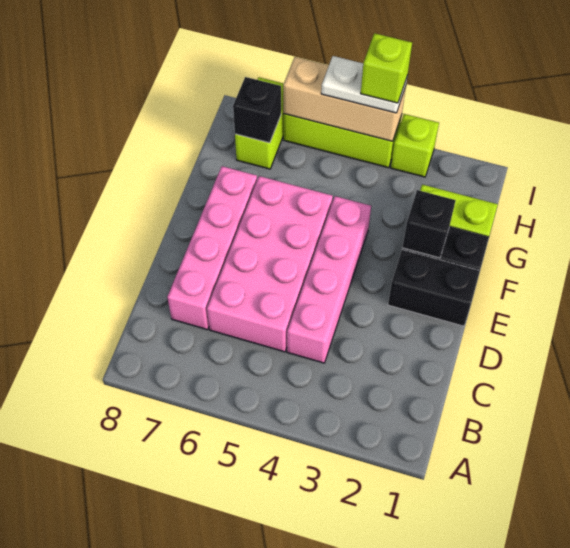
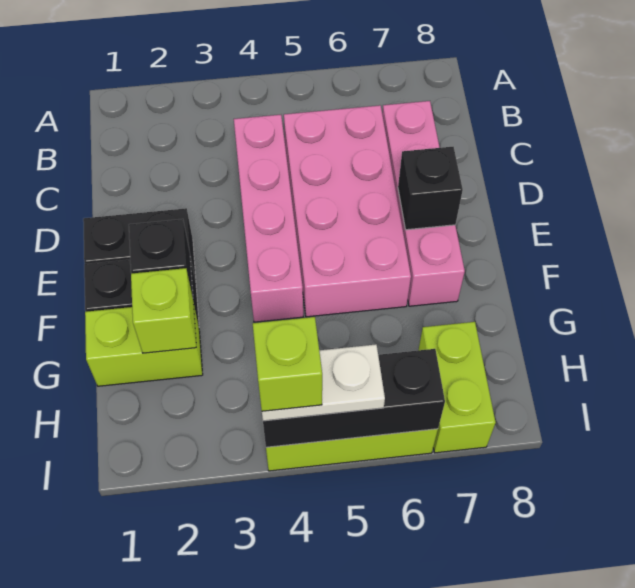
black brick H7 level 2 -> black brick E7 level 2
lime brick I3 level 1 -> lime brick G2 level 2
tan brick I4:I6 level 2 -> black brick I4:I6 level 2

